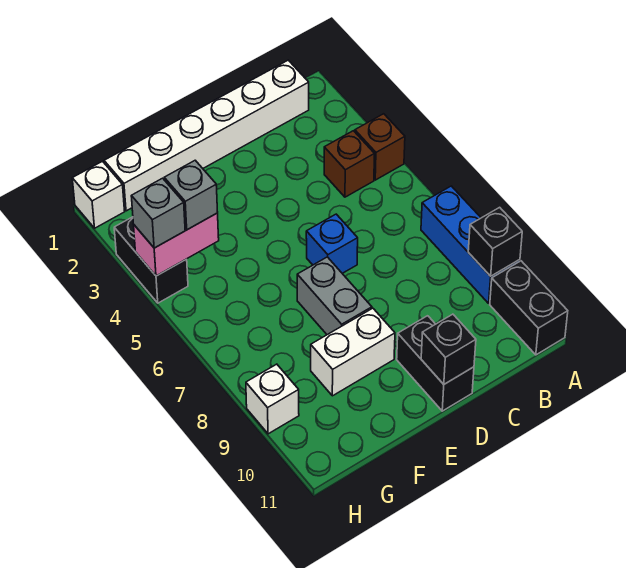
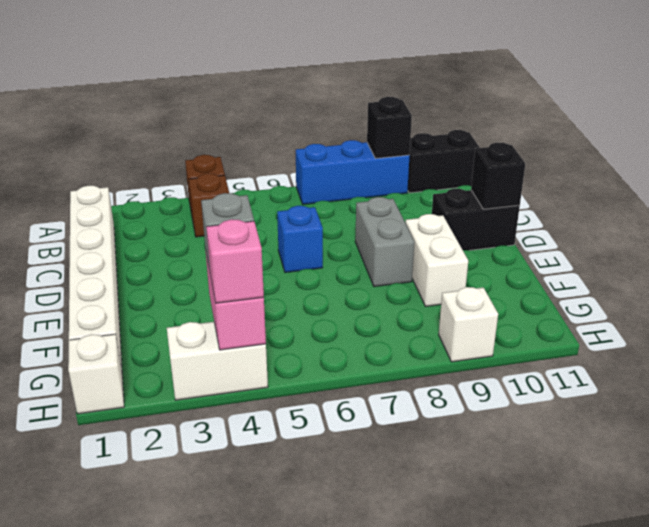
grey brick E7:E8 level 1 -> grey brick D8:E8 level 1
black brick H3:H4 level 1 -> white brick H3:H4 level 1
grey brick H4 level 3 -> pink brick H4 level 3

